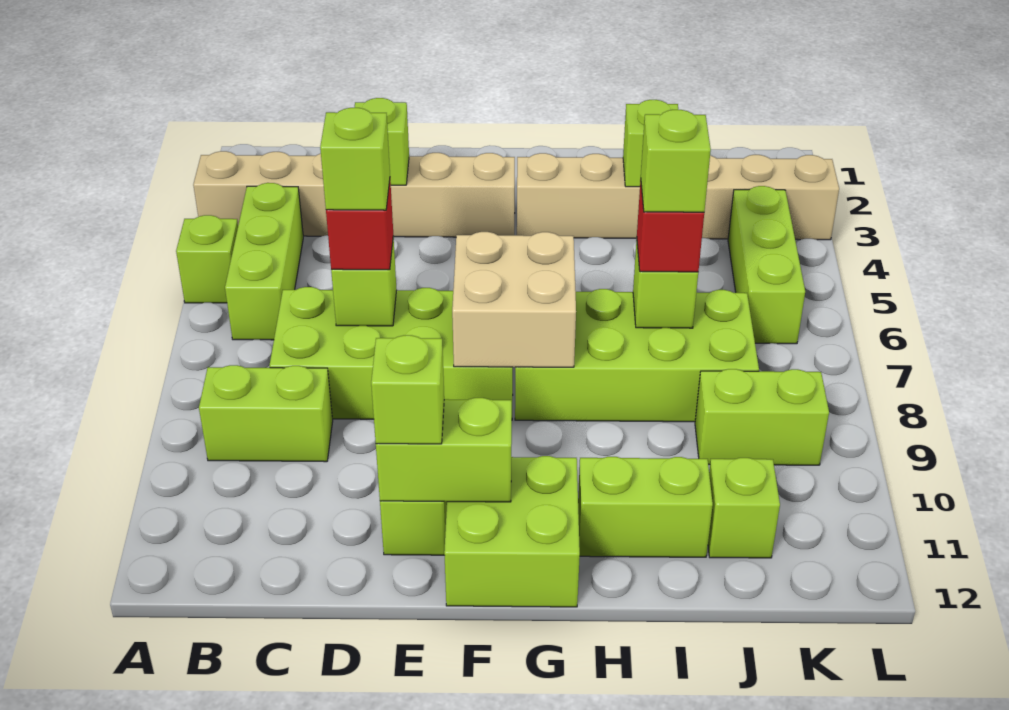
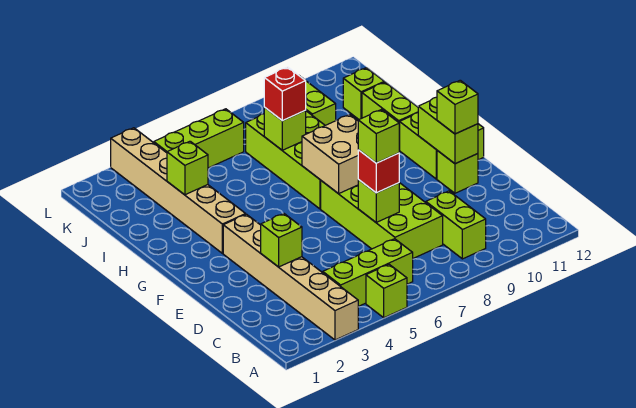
lime brick I7 level 4 -> none

